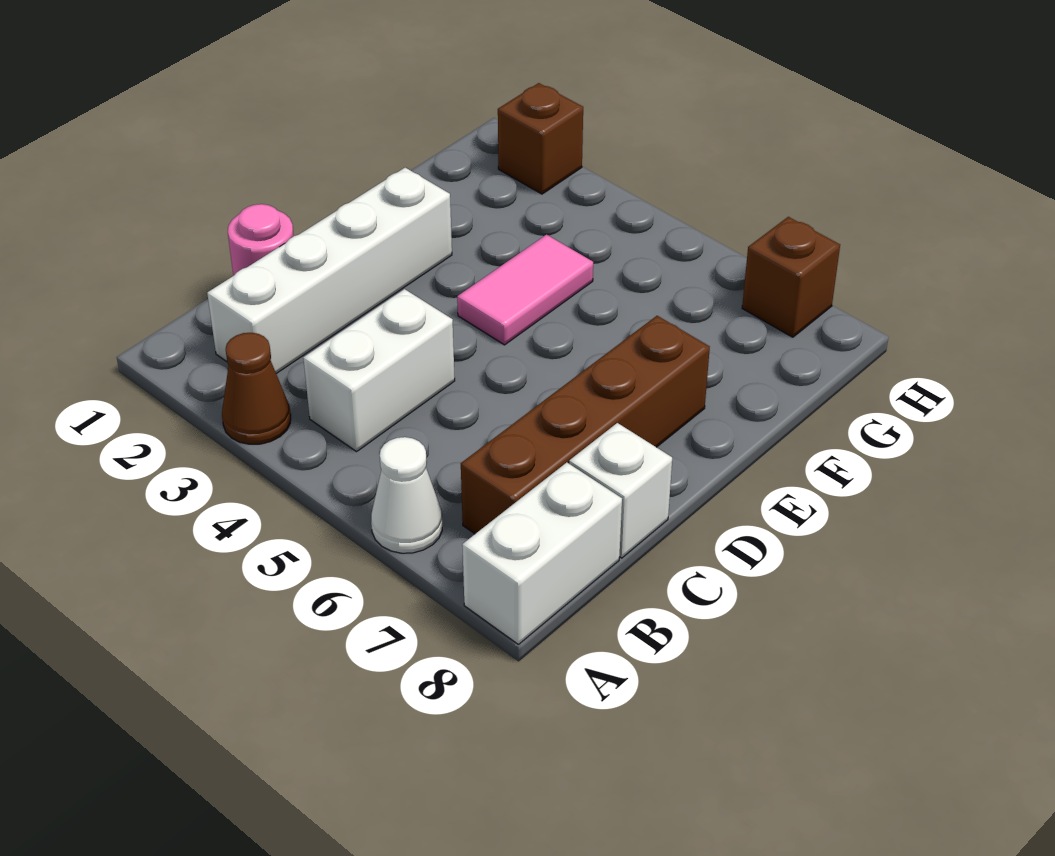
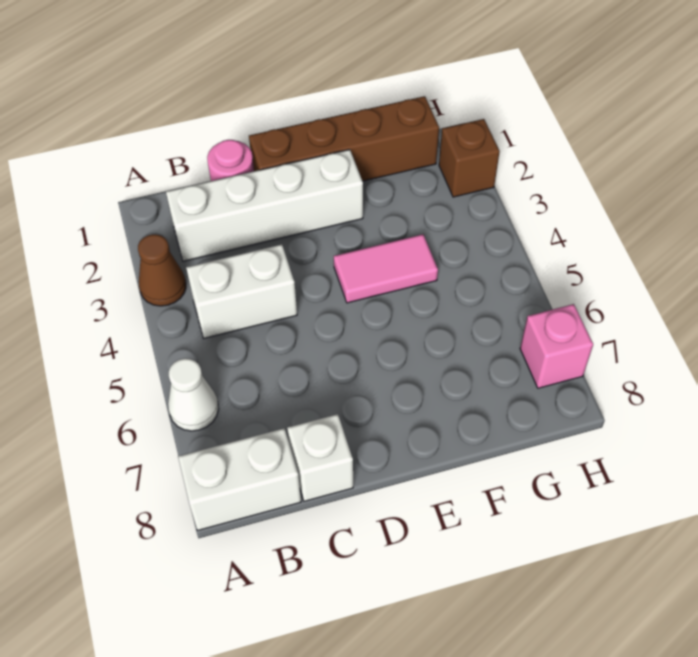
brown brick B7:E7 level 1 -> brown brick D1:G1 level 1
brown brick H7 level 1 -> pink brick H7 level 1

